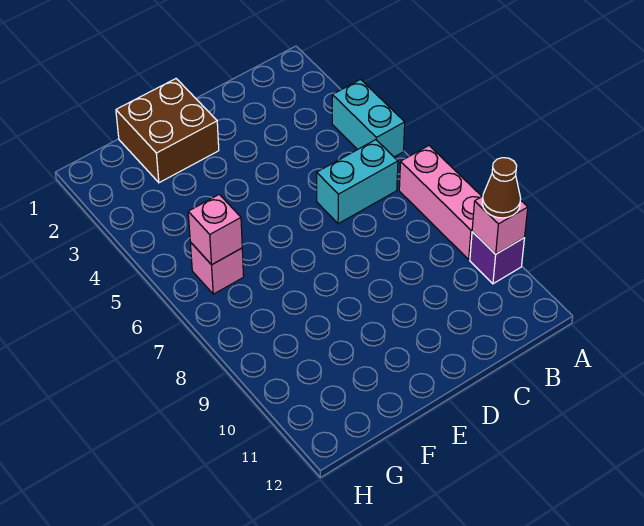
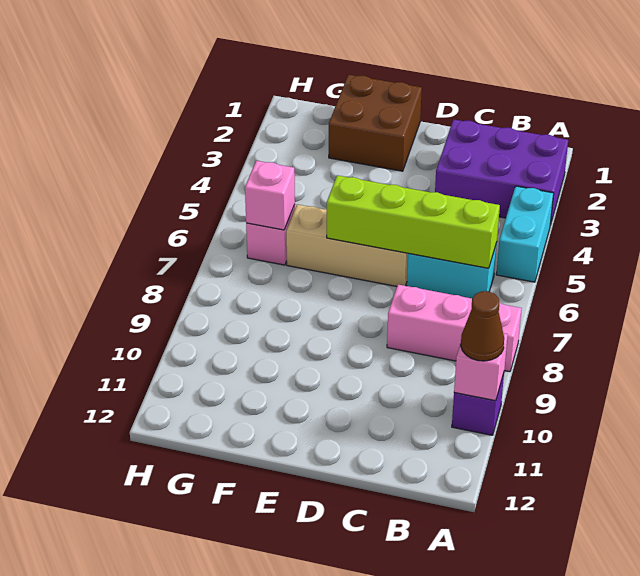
none -> purple brick A2:C3 level 1
pink brick A7:A9 level 1 -> pink brick A8:C8 level 1
none -> lime brick B6:E6 level 2
none -> tan brick D6:F6 level 1

